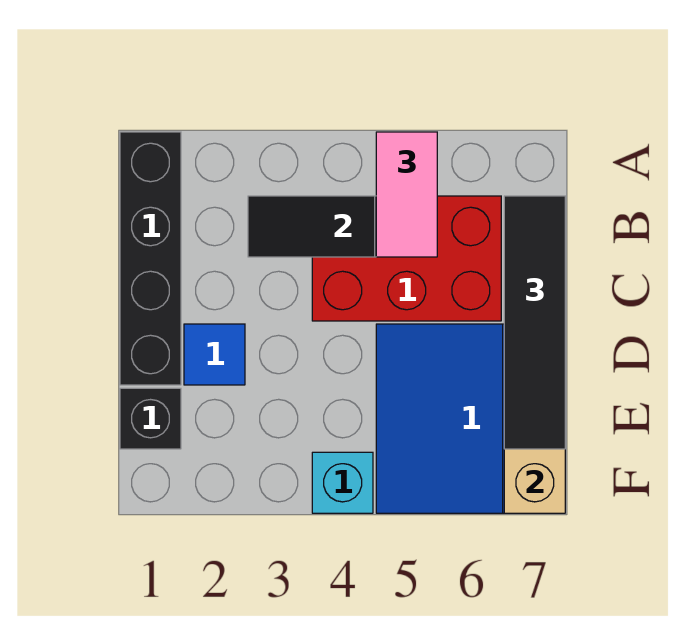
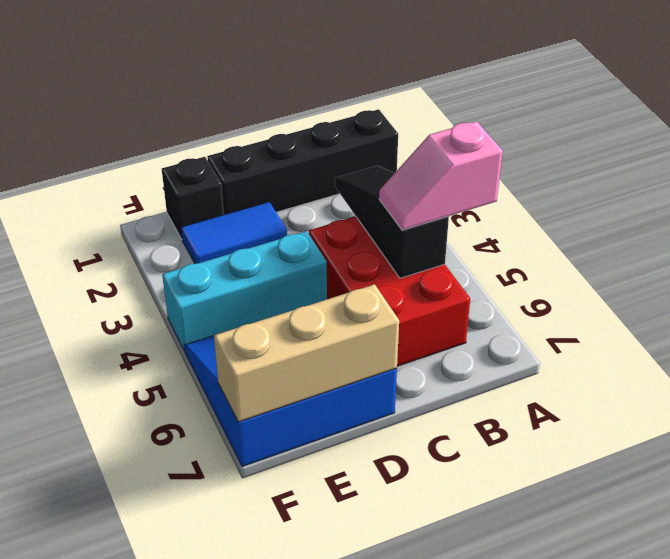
pink tile A5:B5 level 3 -> pink slope A5:B5 level 3 top A
black tile B7:E7 level 3 -> none
blue tile D2 level 1 -> blue tile D2:E2 level 1
cyan brick F4 level 1 -> cyan brick D4:F4 level 1

